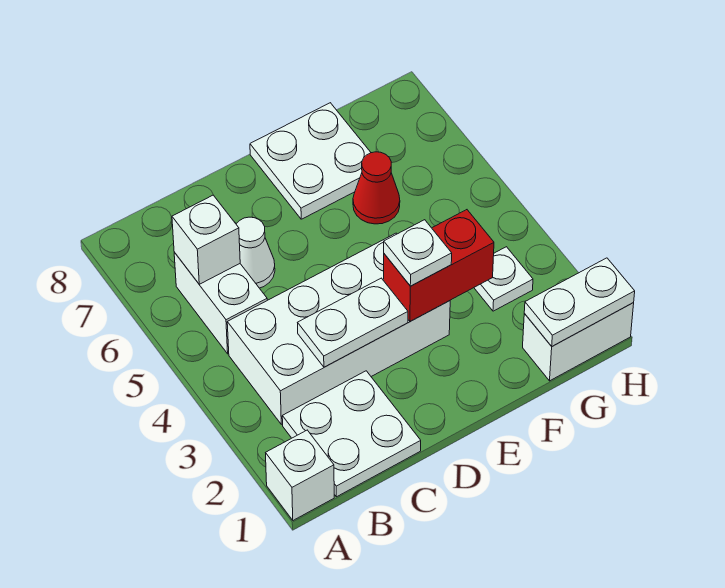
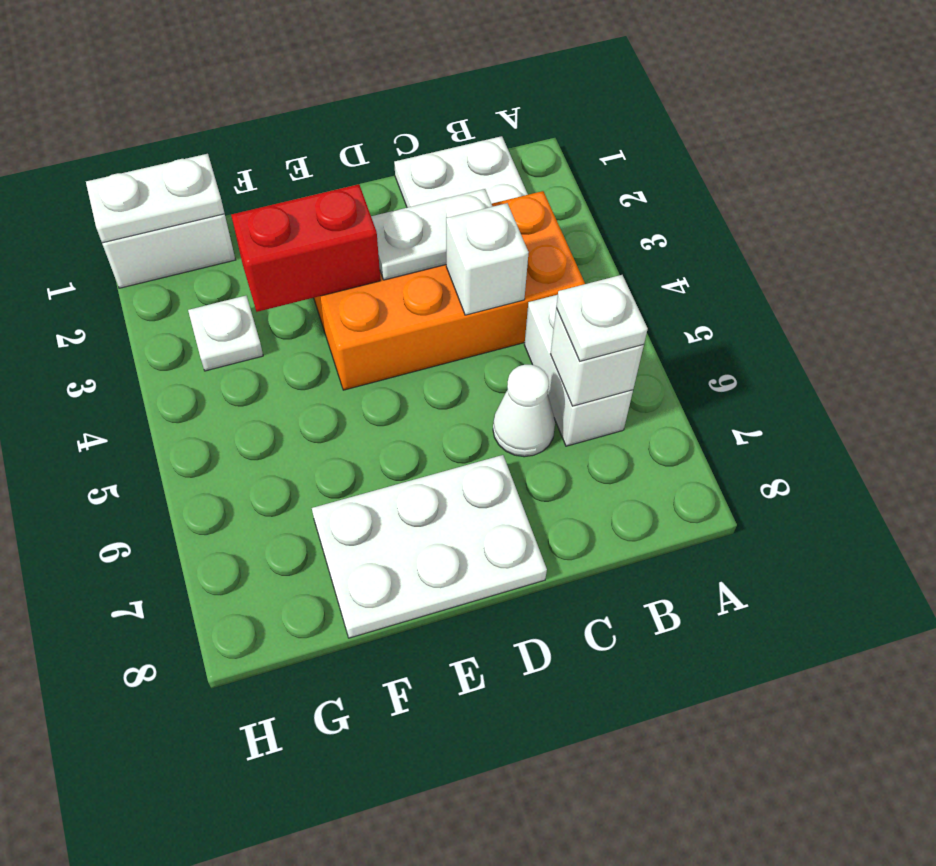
white brick A1 level 1 -> white brick C4 level 2
white brick B3:E4 level 1 -> orange brick B3:E4 level 1
white plate E3 level 3 -> white plate B6 level 3
white plate E7:F8 level 1 -> white plate D7:F8 level 1
red cone F6 level 1 -> none

